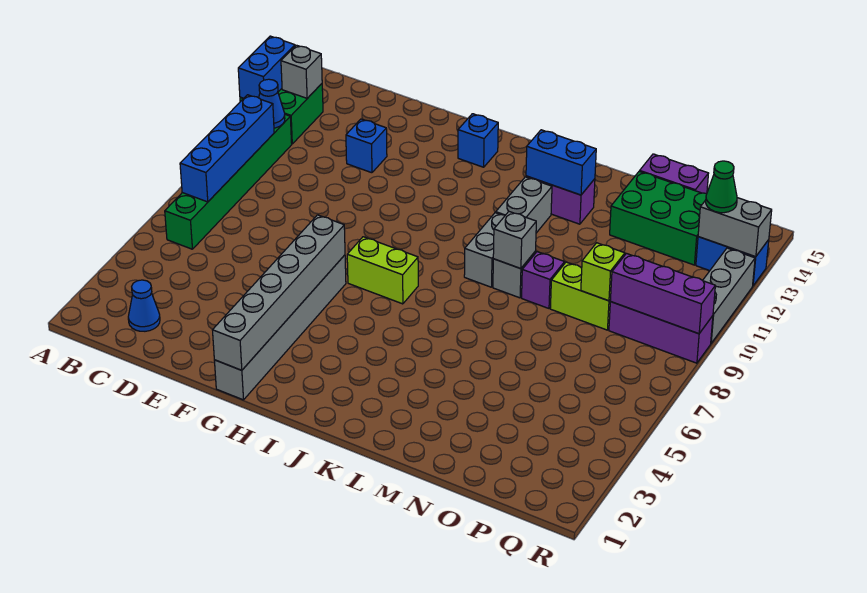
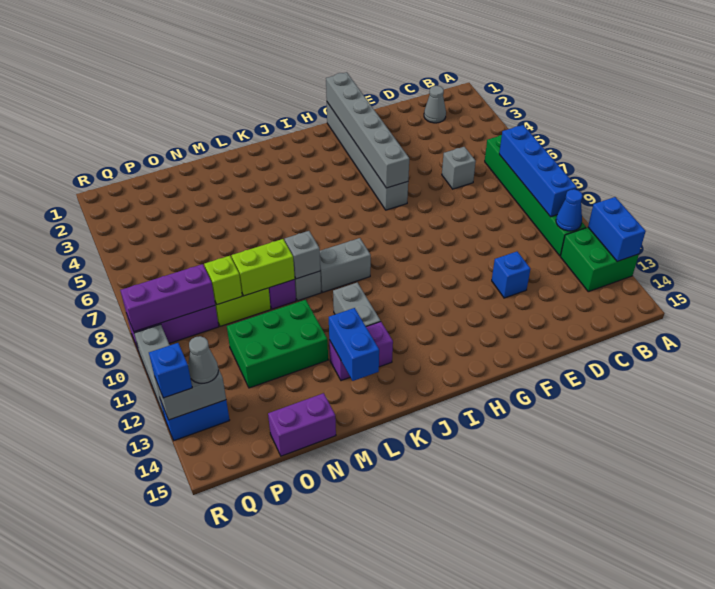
grey brick B13 level 2 -> grey brick D6 level 1
blue cone C2 level 1 -> grey cone C2 level 1
lime brick H7:I7 level 1 -> lime brick M9:N9 level 2
blue brick H14 level 1 -> blue brick R13 level 3
grey brick K9:K10 level 1 -> grey brick J9:K9 level 1
blue brick K13:L13 level 2 -> blue brick L13:L14 level 2
green brick N13:P14 level 1 -> green brick M11:O12 level 1
green cone Q13 level 3 -> grey cone Q13 level 3

